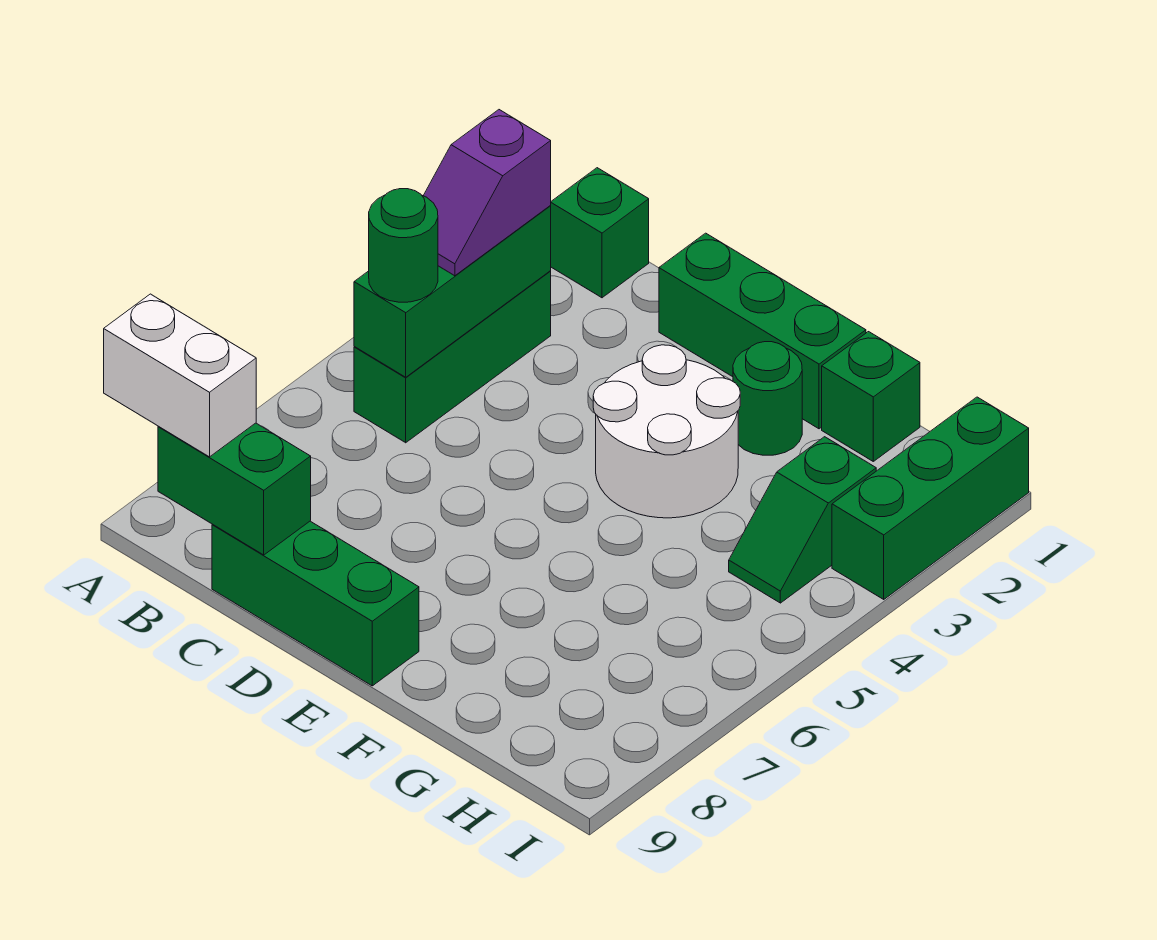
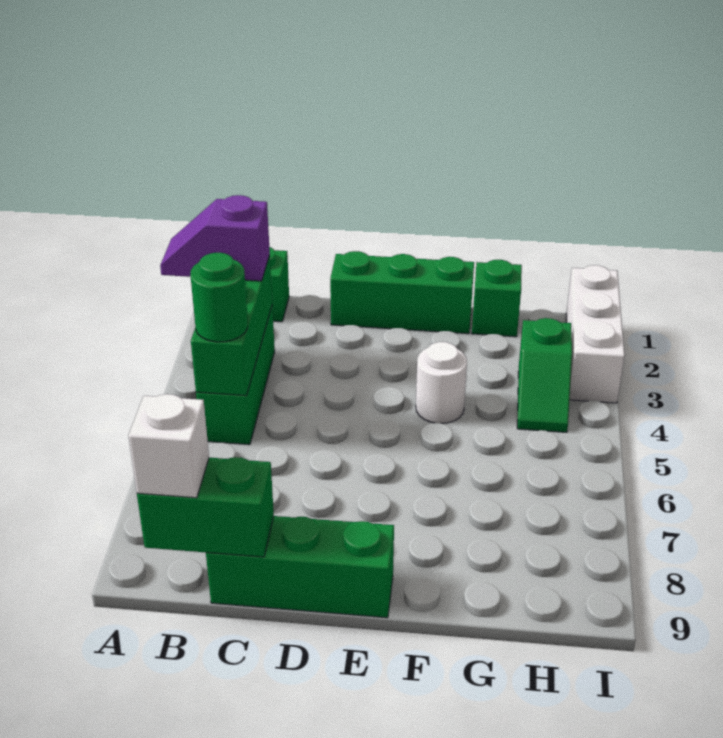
white brick A9:B9 level 3 -> white brick B9 level 3
purple slope B3:B4 level 3 top 3 -> purple slope A3:B3 level 3 top B
white round brick E3:F4 level 1 -> white round brick F4 level 1
green round brick F2 level 1 -> none
green brick I1:I3 level 1 -> white brick I1:I3 level 1

